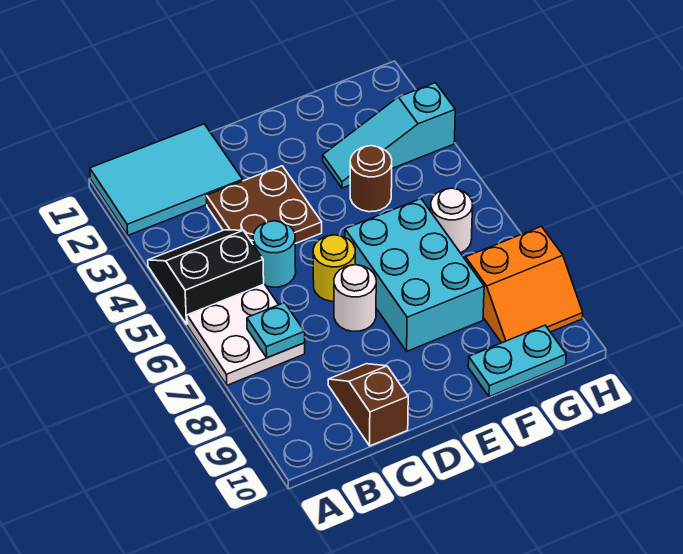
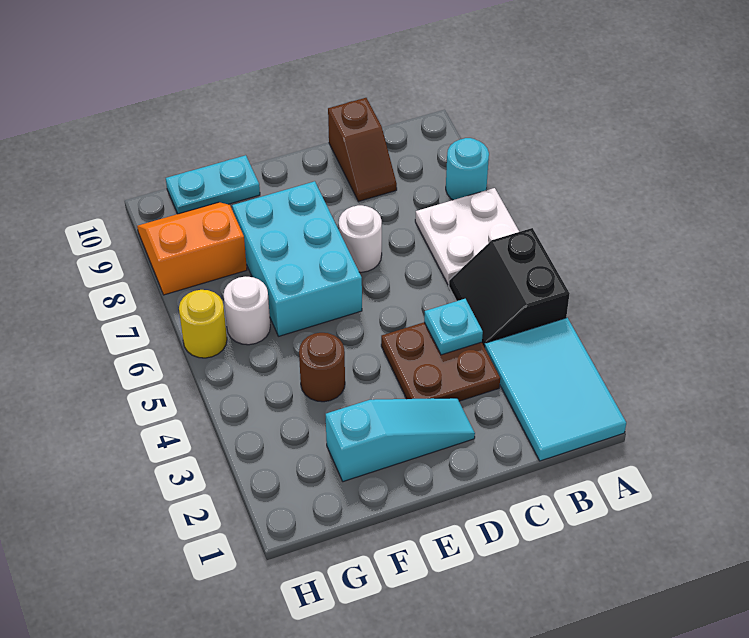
cyan tile A1:C2 level 1 -> cyan tile A1:B3 level 1
black slope A4:B5 level 1 top 5 -> black slope A4:B5 level 1 top A
cyan plate B7 level 2 -> cyan plate C4 level 2
cyan round brick C5 level 1 -> cyan round brick A8 level 1
yellow round brick D6 level 1 -> yellow round brick H6 level 1
cyan slope F3:H3 level 1 top H -> cyan slope D2:F2 level 1 top F

